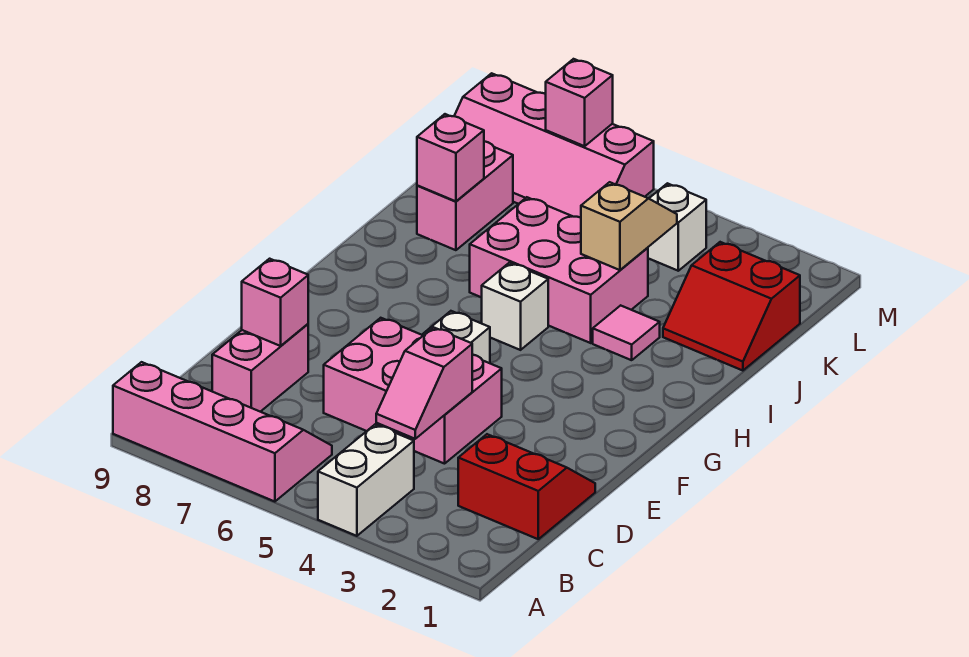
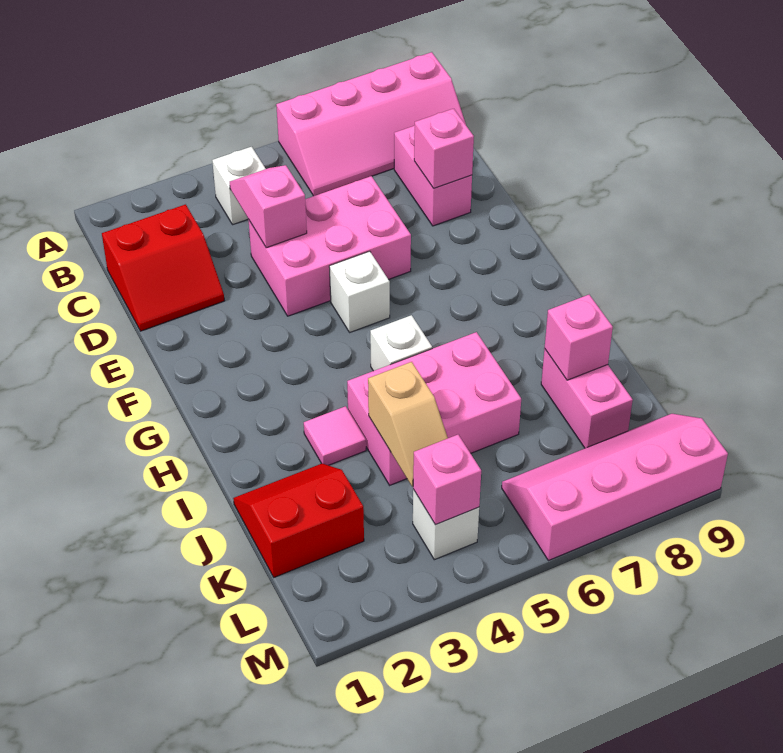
white brick A4:B4 level 1 -> white brick B4 level 1
pink brick M7 level 2 -> pink brick L4 level 2

